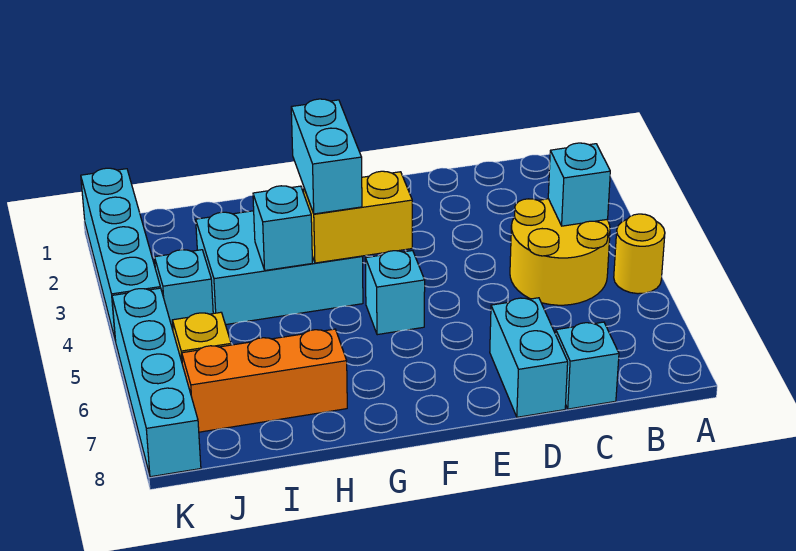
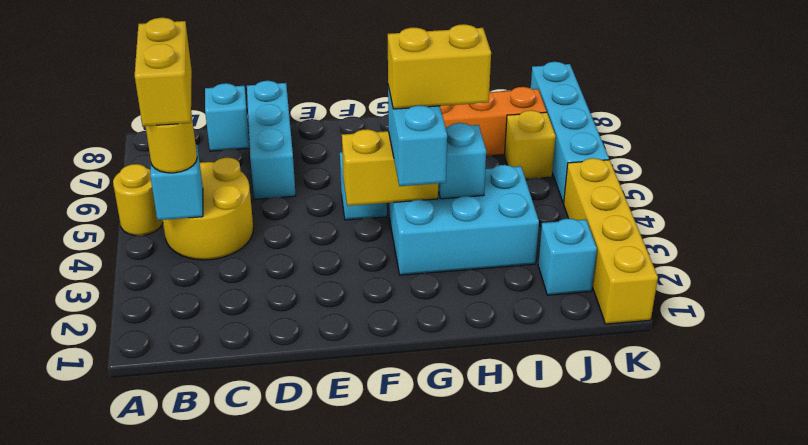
none -> yellow round brick B4 level 3
none -> yellow brick B4:B5 level 4
cyan brick D7:D8 level 1 -> cyan brick D6:D8 level 1
none -> yellow brick G4:H4 level 4
cyan brick J4 level 1 -> cyan brick J2 level 1
cyan brick K1:K4 level 1 -> yellow brick K1:K4 level 1

